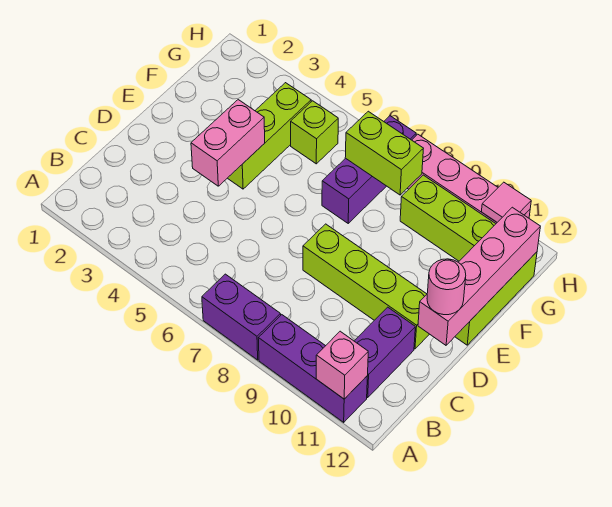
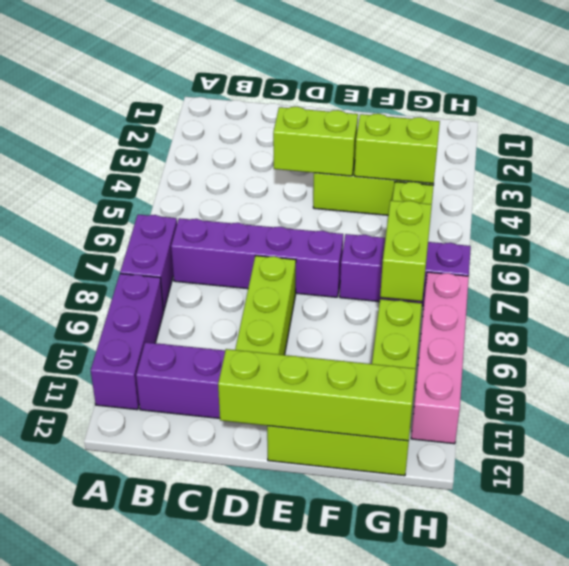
pink brick A11 level 2 -> none
none -> purple brick B7:E7 level 1
pink brick D4:E4 level 2 -> lime brick D4:E4 level 2
pink brick D12:G12 level 2 -> lime brick D12:G12 level 2
pink round brick D12 level 3 -> none
none -> lime brick F4:G4 level 2
pink tile H11 level 2 -> none

